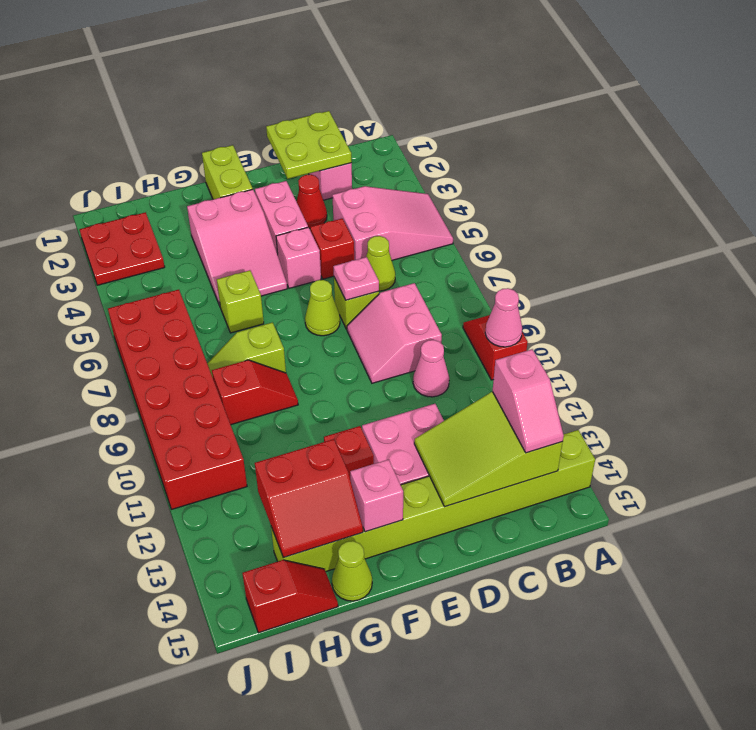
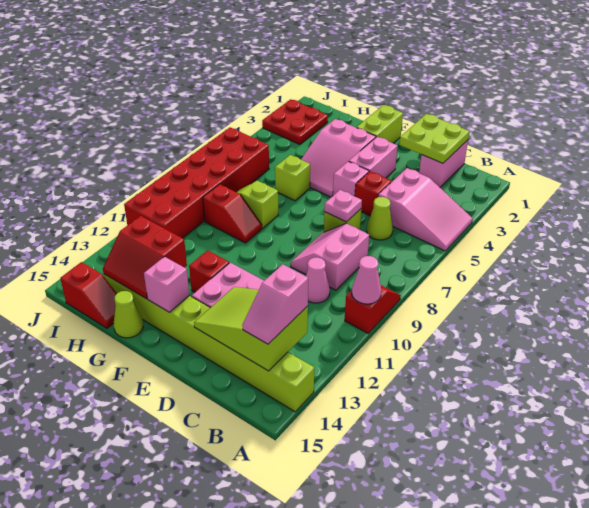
red cone D3 level 1 -> none
lime cone E7 level 1 -> none

